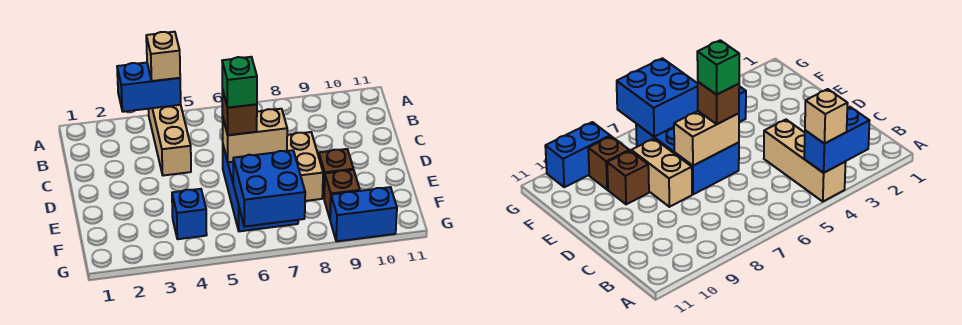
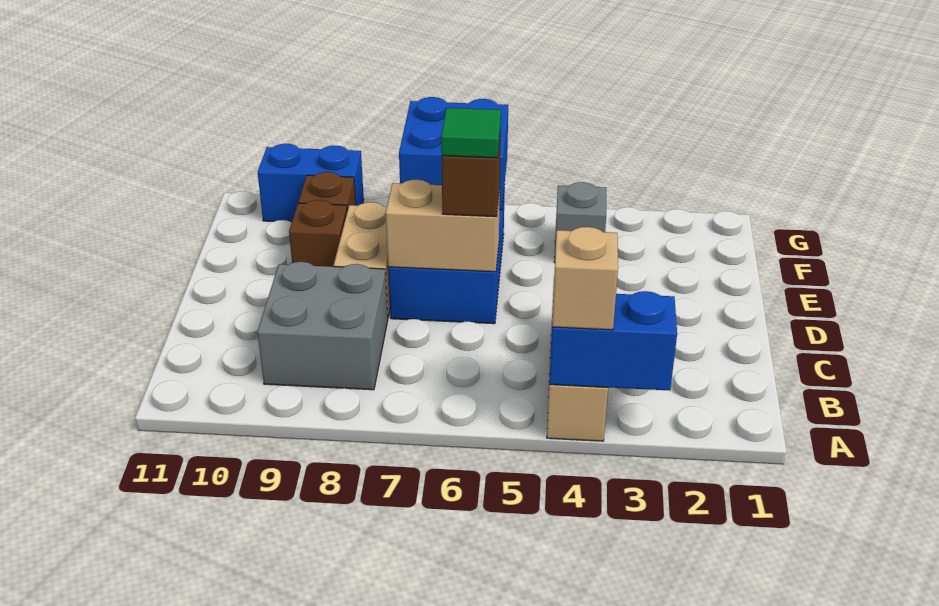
none -> grey brick B8:C9 level 1
green brick D6 level 4 -> green tile D6 level 4
blue brick F4 level 1 -> grey brick F4 level 1

